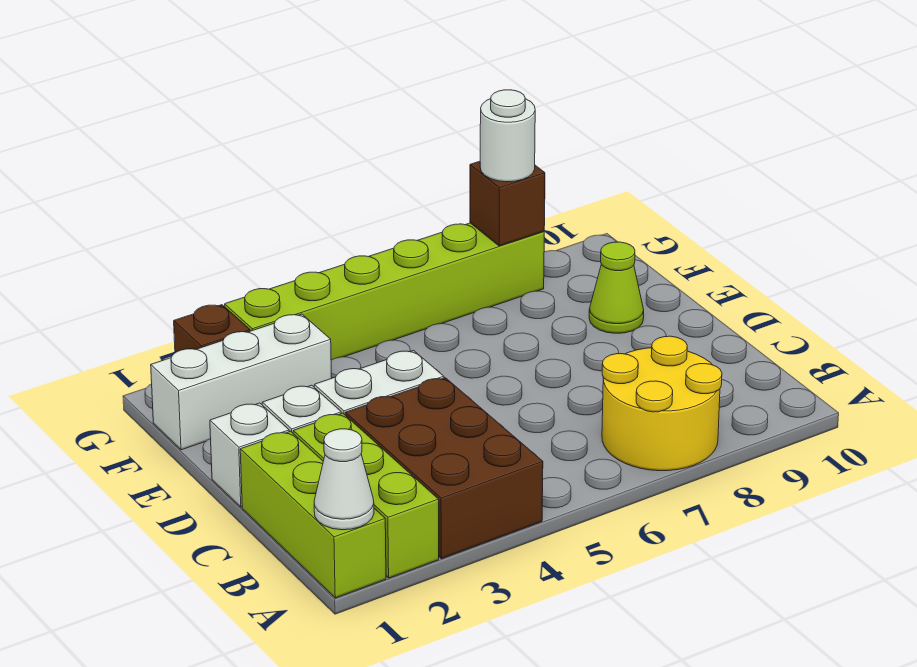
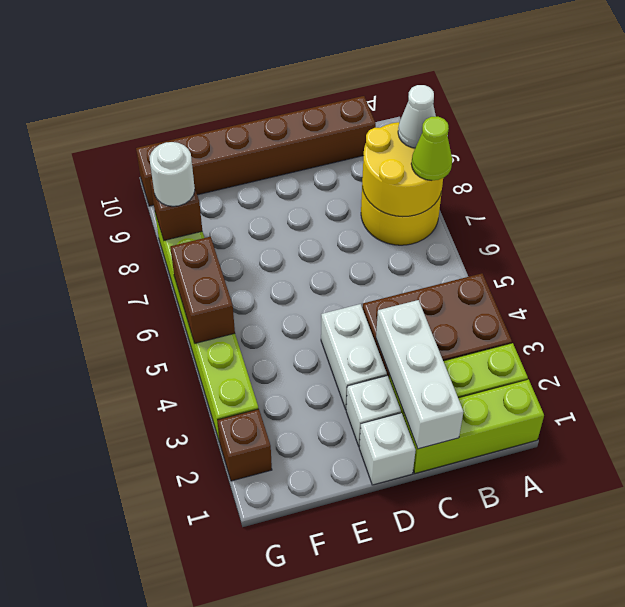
white cone A1 level 2 -> white cone A8 level 3
none -> yellow round brick A7:B8 level 2
none -> brown brick B10:G10 level 1
lime cone E9 level 1 -> lime cone A7 level 3
white brick F1:F3 level 1 -> white brick C1:C3 level 2
none -> brown brick G5:G6 level 2

